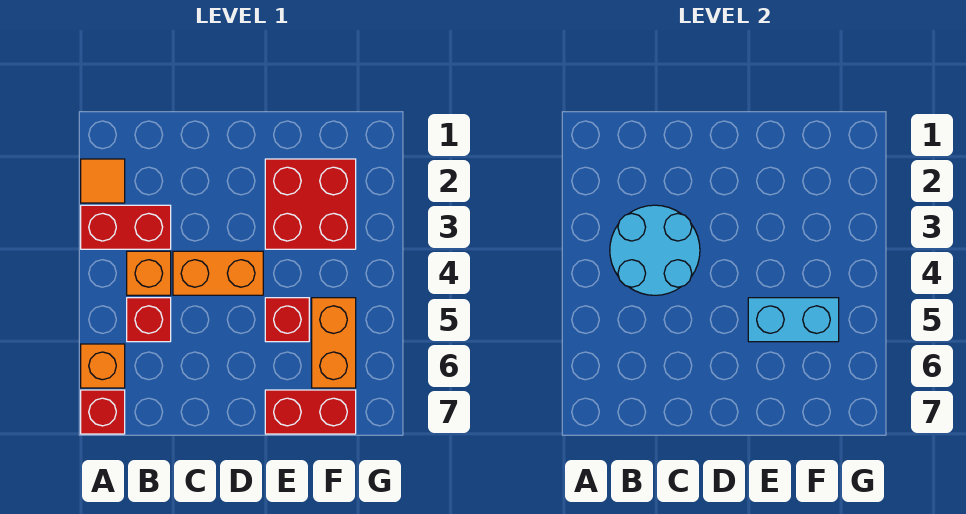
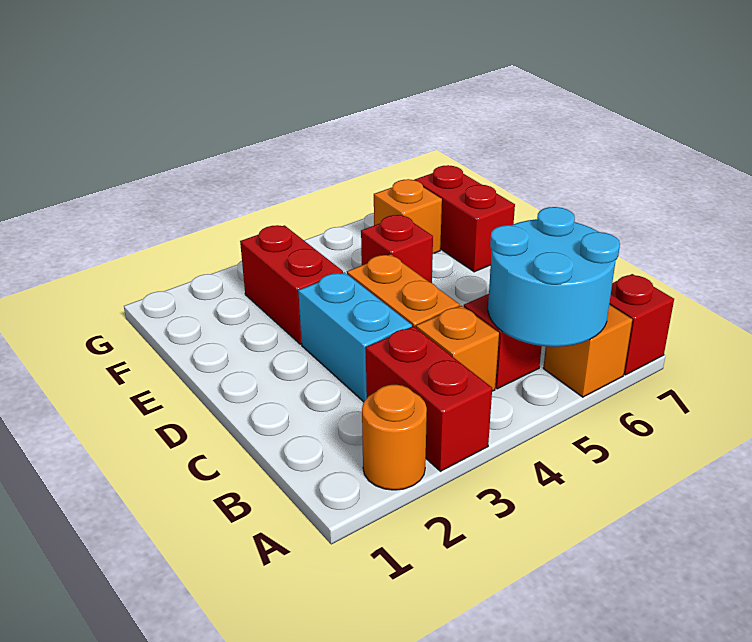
orange tile A2 level 1 -> orange round brick A2 level 1
cyan round brick B3:C4 level 2 -> cyan round brick A5:B6 level 2
red brick E2:F3 level 1 -> red brick E3:F3 level 1
cyan brick E5:F5 level 2 -> cyan brick C3:D3 level 1
orange brick F5:F6 level 1 -> orange brick F6 level 1

